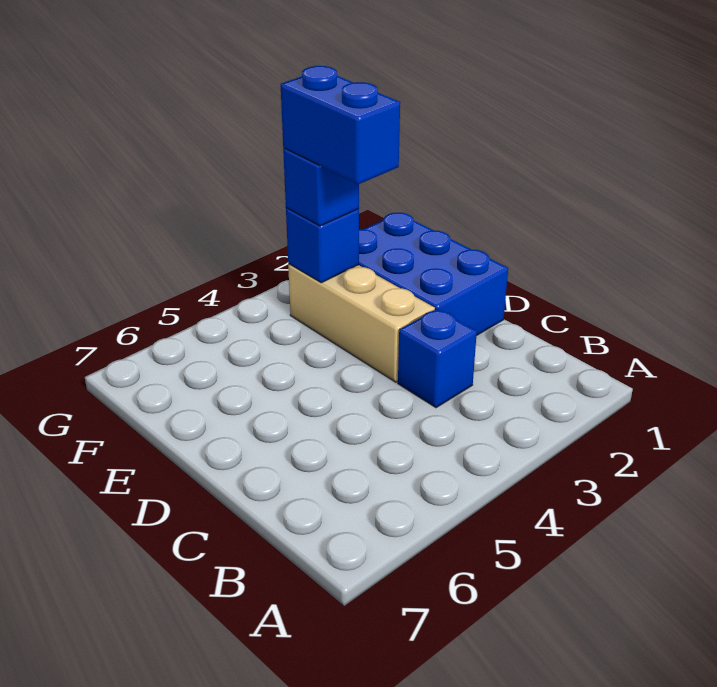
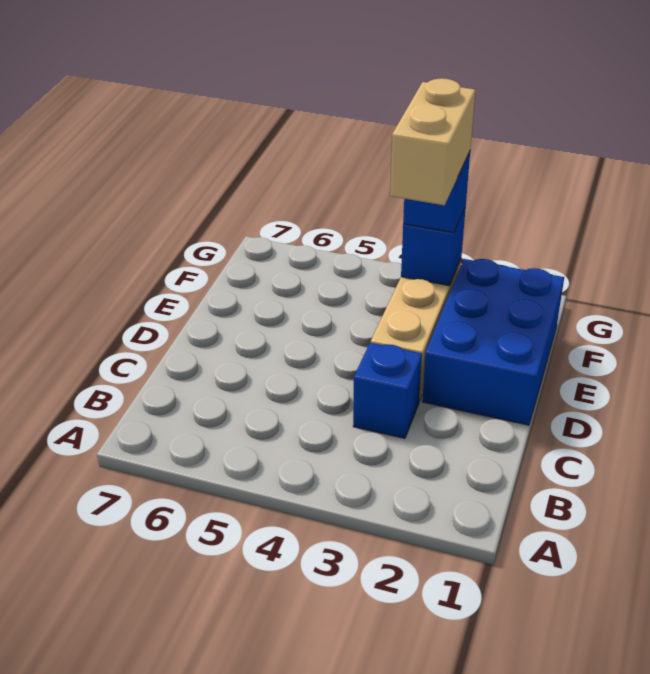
blue brick E3:F3 level 4 -> tan brick E3:F3 level 4

